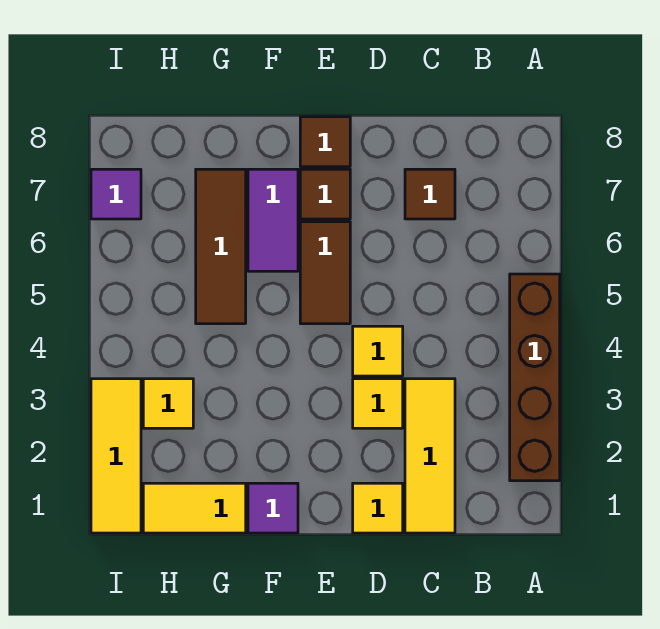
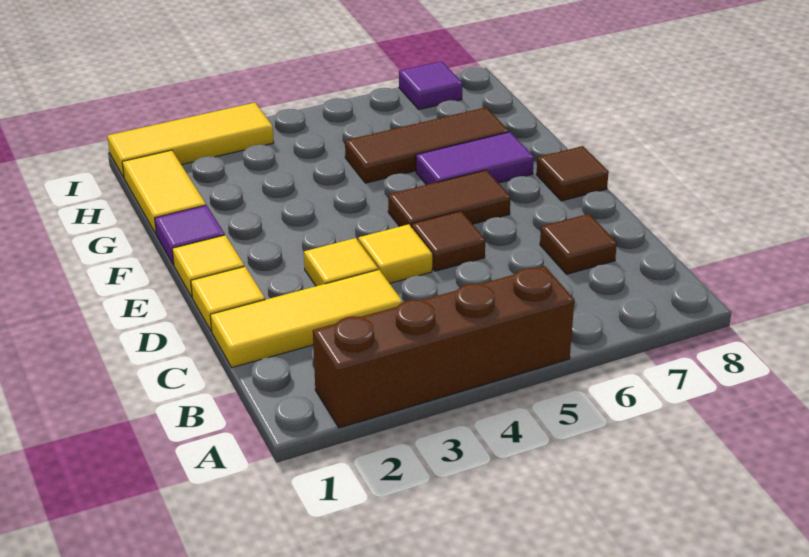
brown tile E7 level 1 -> brown tile D5 level 1
yellow tile H3 level 1 -> yellow tile E1 level 1

